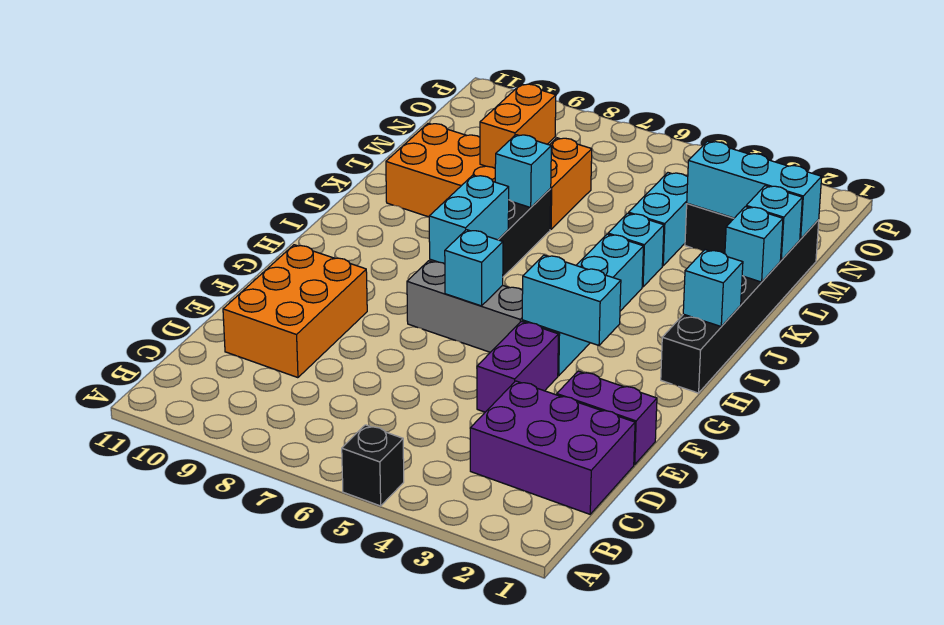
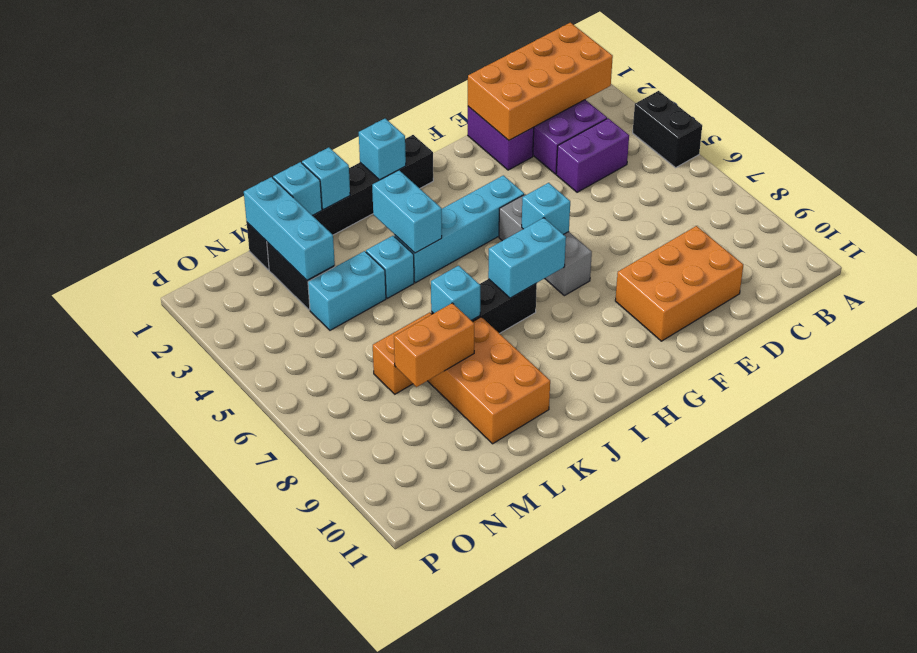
black brick A5 level 1 -> black brick A4:A5 level 1
none -> orange brick B1:E2 level 2
purple brick E4:F4 level 1 -> purple brick C4:D4 level 1
cyan brick G3:G4 level 2 -> cyan brick J3:J4 level 2

